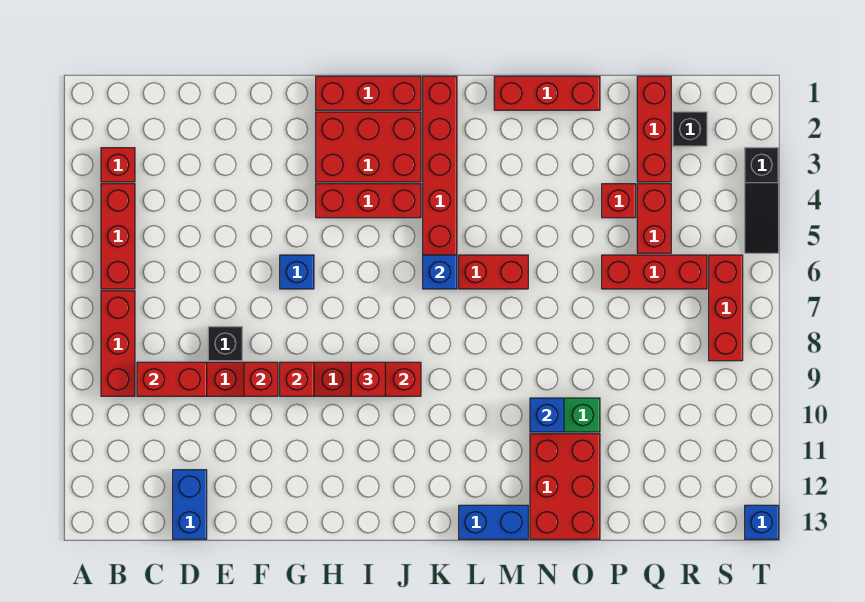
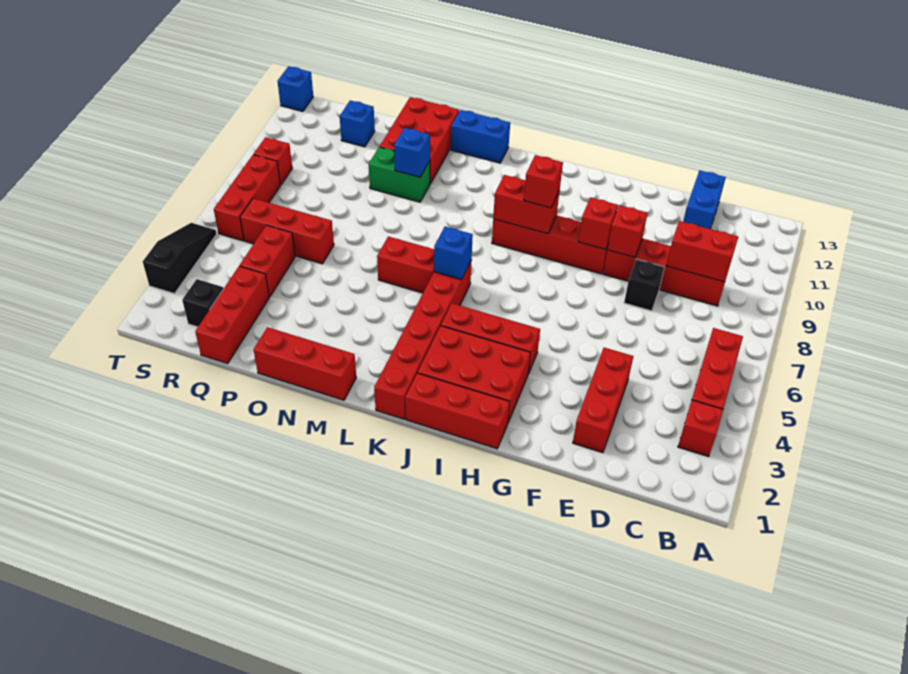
red brick B7:B9 level 1 -> red brick E2:E4 level 1
blue brick G6 level 1 -> blue brick Q12 level 1
red brick P4 level 1 -> red brick S9 level 1

